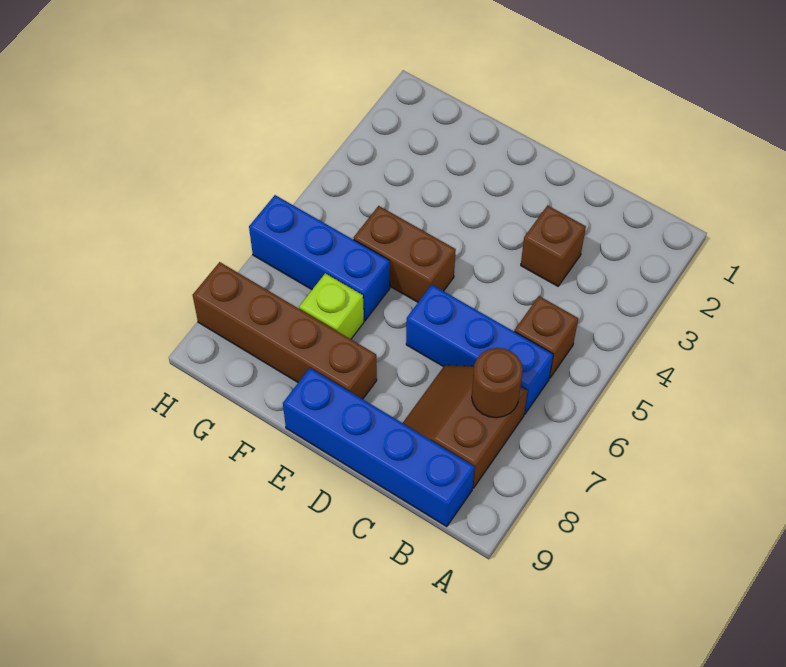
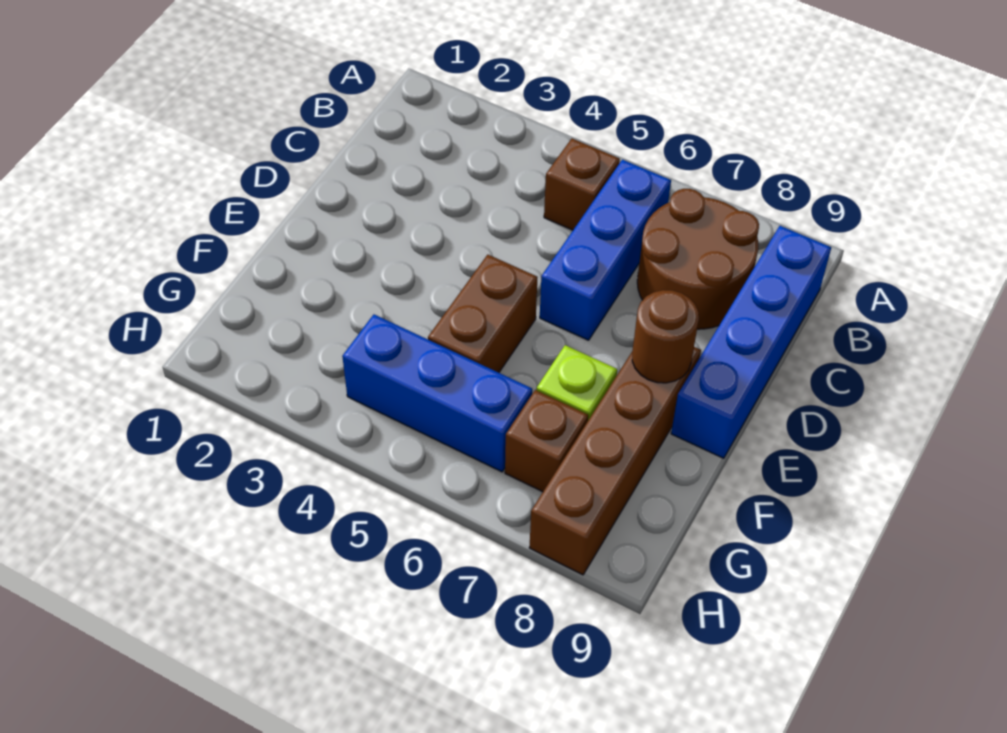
brown slope B7:C8 level 1 top B -> brown round brick B7:C8 level 1
brown round brick B7 level 2 -> brown round brick E8 level 2
brown brick C3 level 1 -> brown brick G7 level 1
blue brick F6:H6 level 1 -> blue brick G4:G6 level 1

